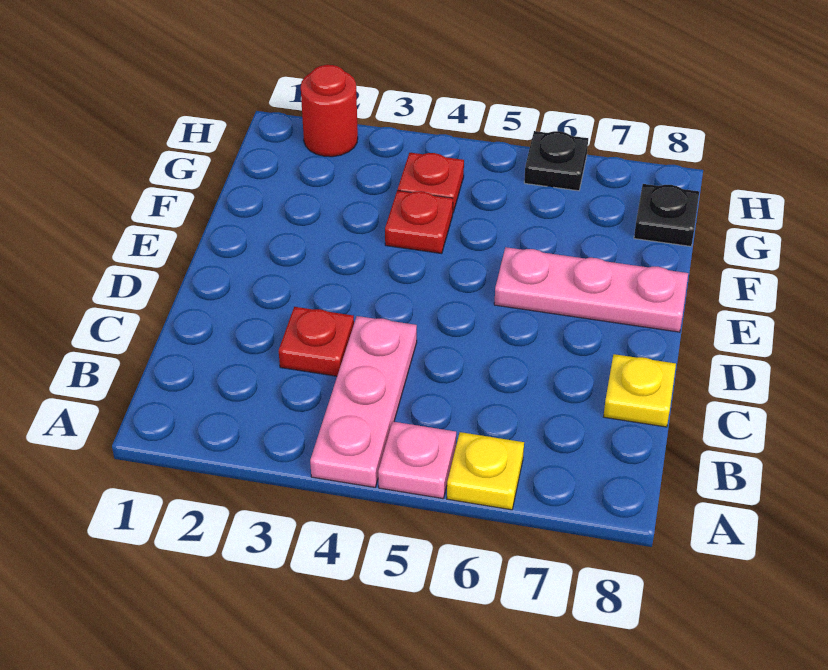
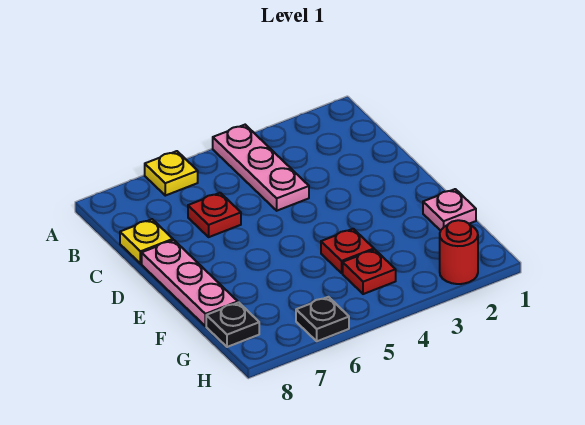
pink plate A5 level 1 -> pink plate F1 level 1
red plate C3 level 1 -> red plate C6 level 1
pink plate E6:E8 level 1 -> pink plate D8:F8 level 1

